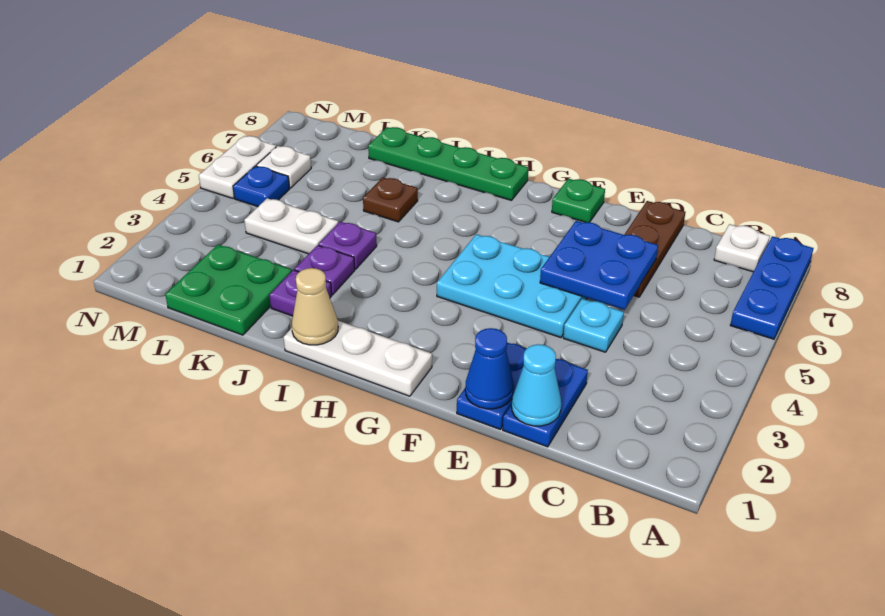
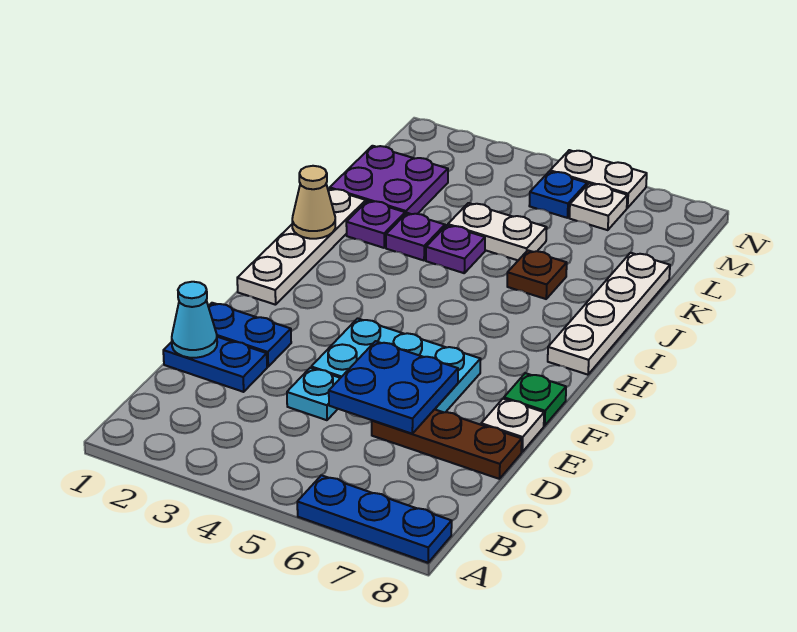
white plate B8 level 1 -> white plate E8 level 1
blue cone E1 level 2 -> none
cyan plate E4:G5 level 1 -> cyan plate E4:F6 level 1
white plate G1:I1 level 1 -> white plate G1:J1 level 1
green plate H8:K8 level 1 -> white plate H8:K8 level 1
green plate K1:L2 level 1 -> purple plate K1:L2 level 1
white plate K4:L4 level 1 -> white plate K4:K5 level 1

